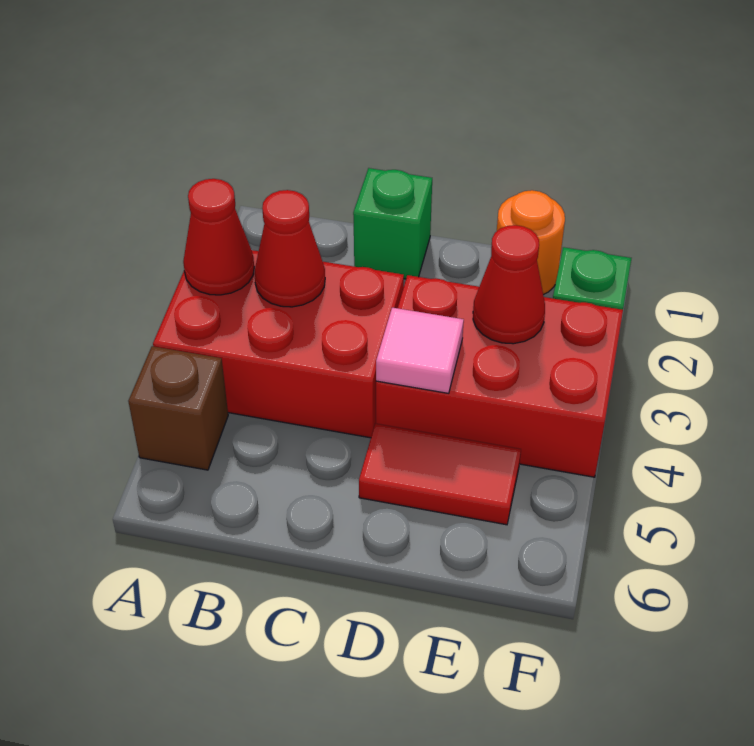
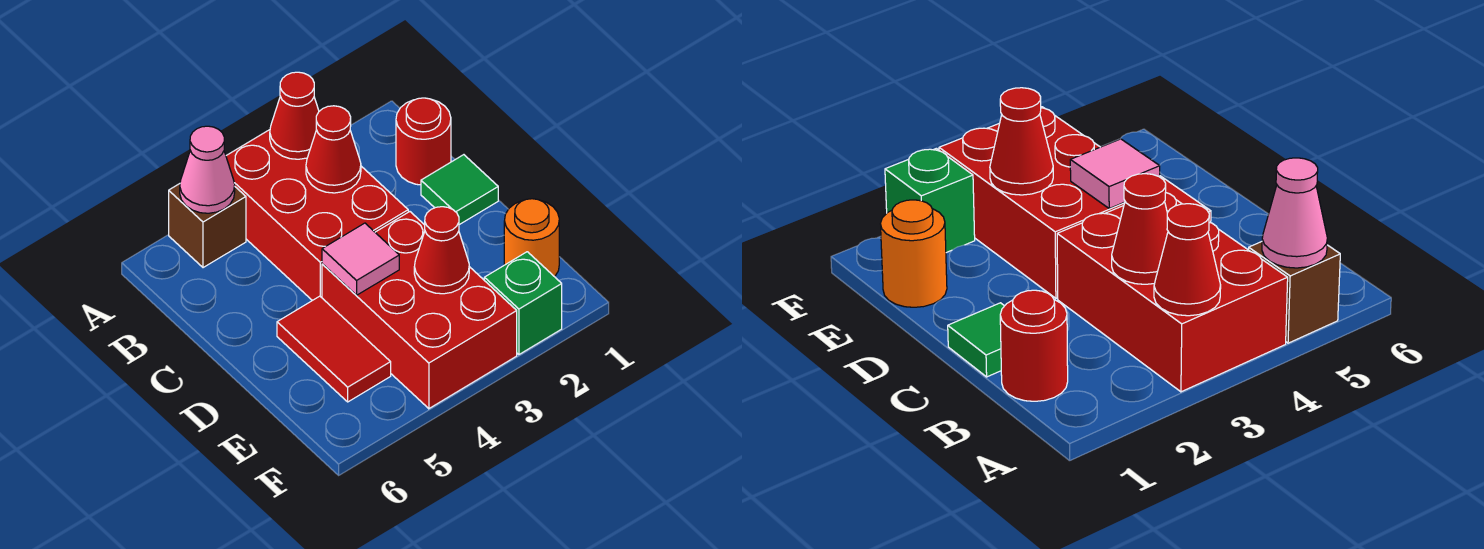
none -> pink cone A5 level 2
none -> red round brick B1 level 1
green brick C1 level 1 -> green tile C1 level 1

